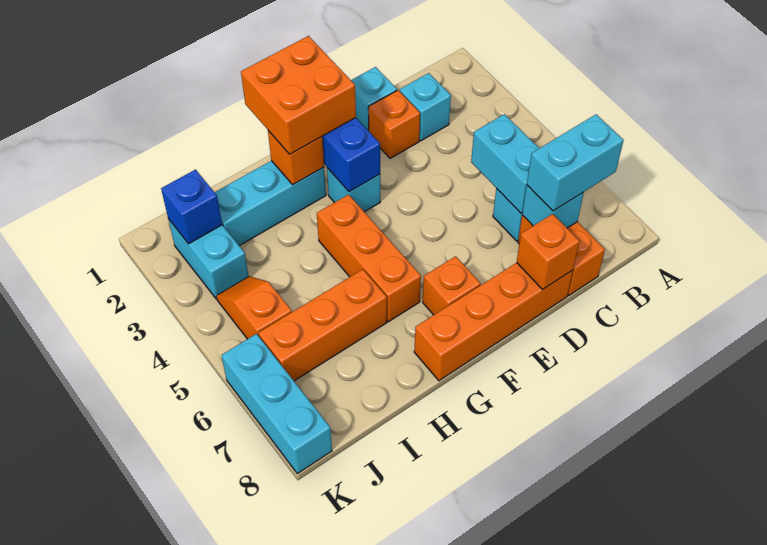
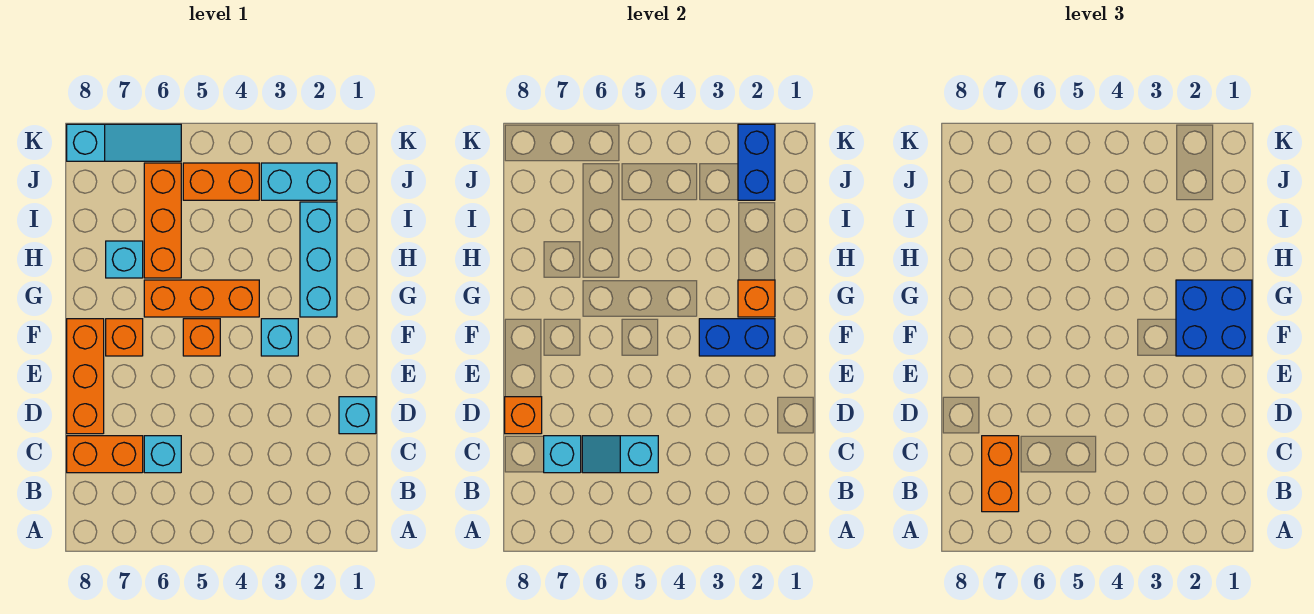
cyan brick B7:C7 level 3 -> orange brick B7:C7 level 3
cyan brick C2 level 1 -> cyan brick H7 level 1
cyan brick C5:C6 level 2 -> cyan slope C5:C6 level 2 top 5
orange brick D2 level 1 -> orange brick F5 level 1
orange brick D8:G8 level 1 -> orange brick D8:F8 level 1
orange brick F1:G2 level 3 -> blue brick F1:G2 level 3
blue brick J2 level 2 -> blue brick J2:K2 level 2
orange slope J4:J5 level 1 top 5 -> orange brick J4:J5 level 1
cyan brick K6:K8 level 1 -> cyan slope K6:K8 level 1 top 8

